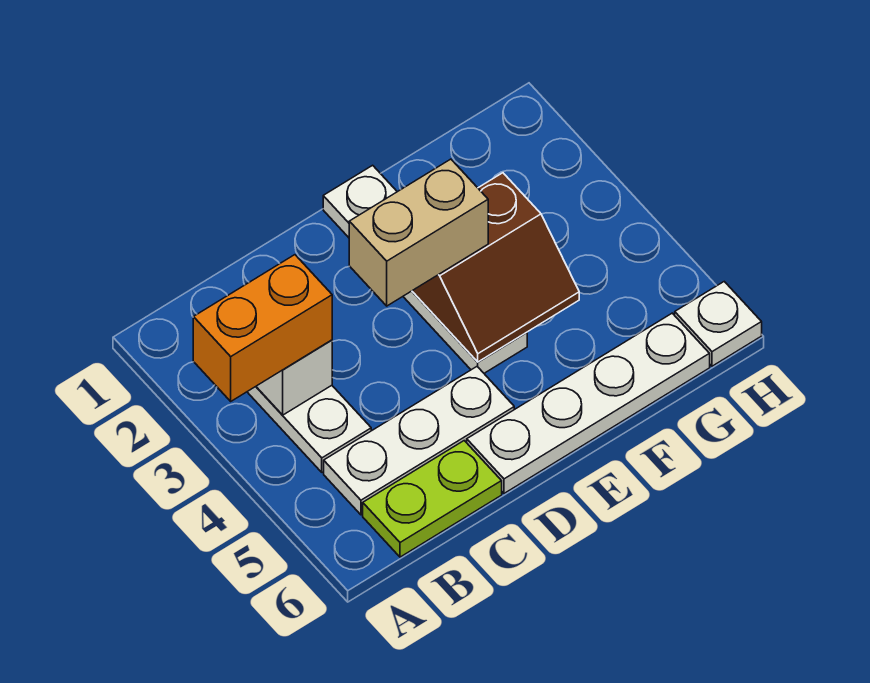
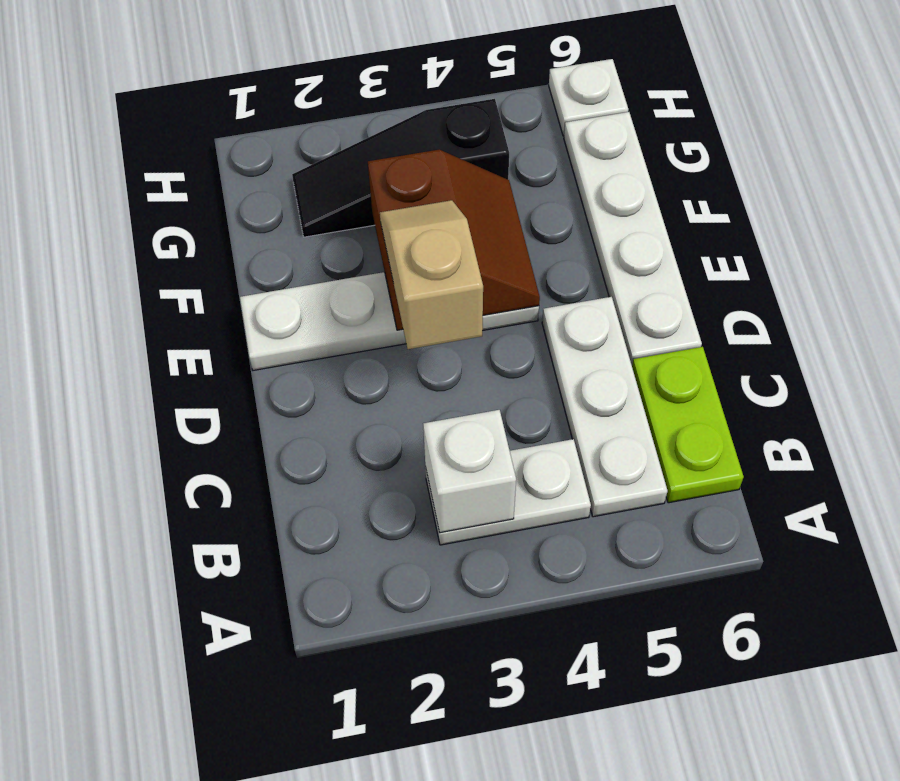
orange brick A3:B3 level 3 -> none
tan brick D3:E3 level 3 -> tan slope D3:E3 level 3 top D
none -> black slope G2:G4 level 1 top 4

